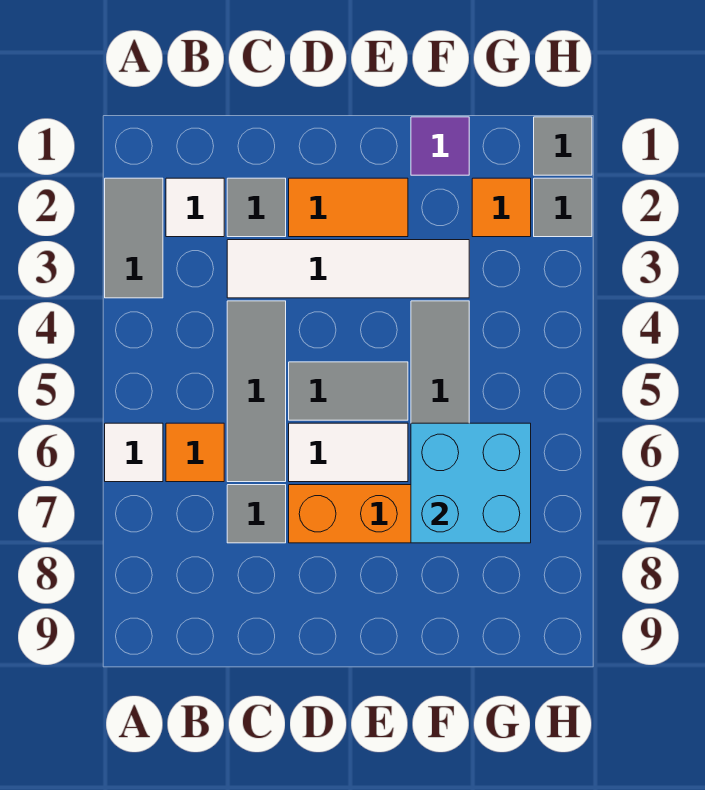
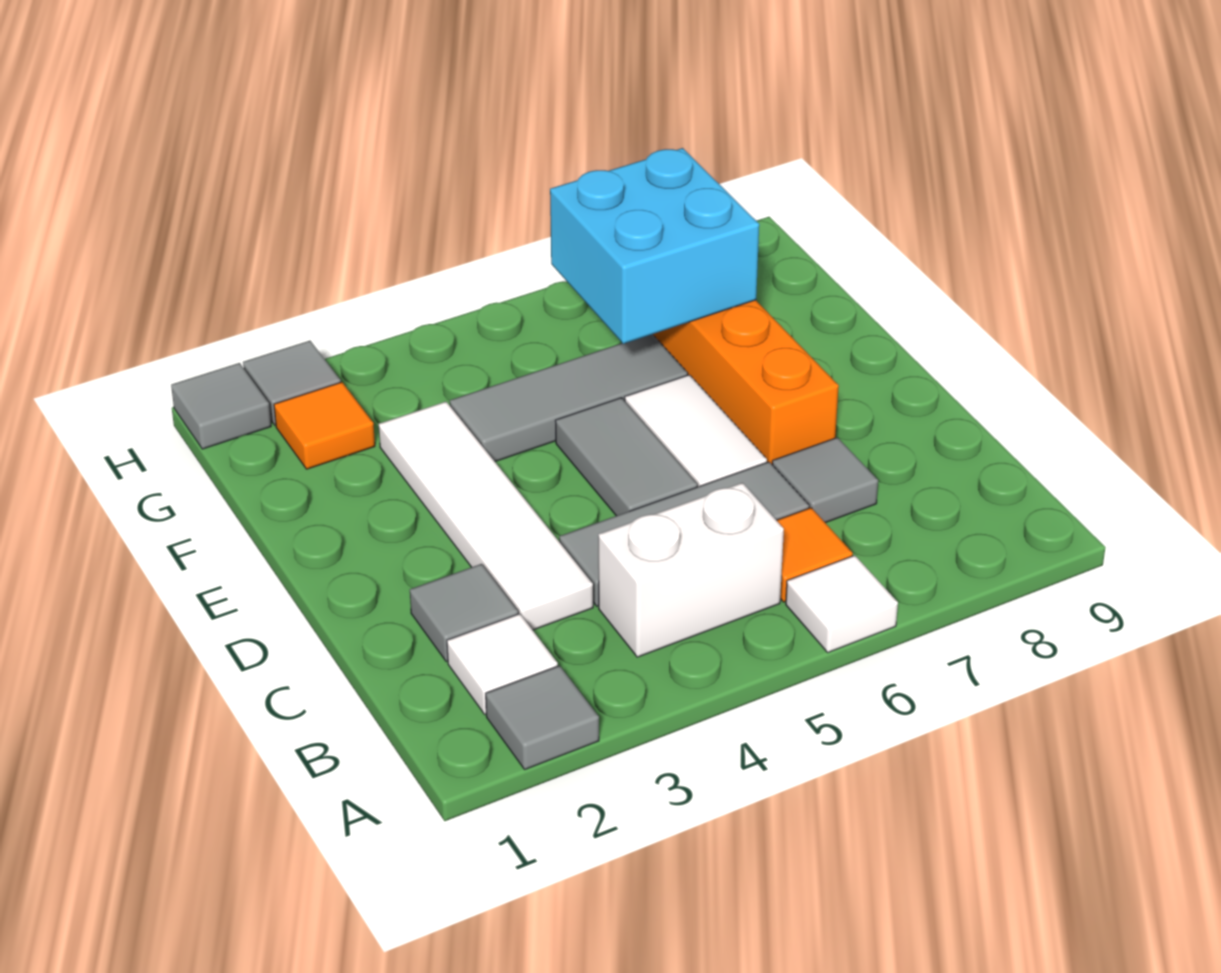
grey tile A2:A3 level 1 -> grey tile A2 level 1
none -> white brick B4:B5 level 1
orange tile D2:E2 level 1 -> none
purple tile F1 level 1 -> none

